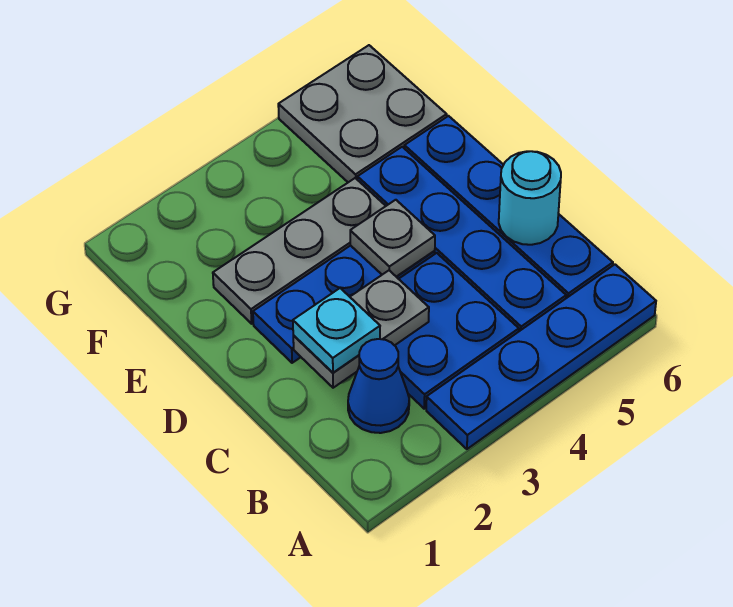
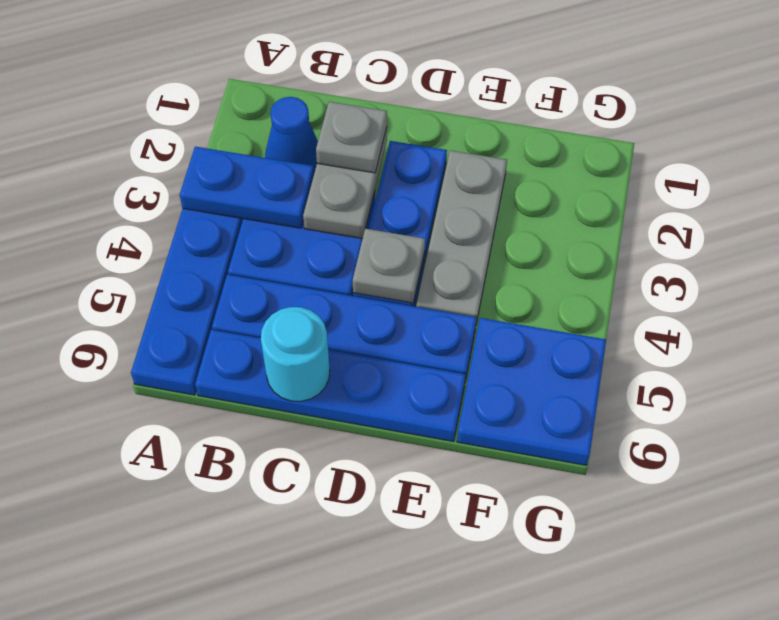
none -> blue plate A3:B3 level 2
cyan plate C2 level 3 -> grey plate C2 level 3
grey plate F5:G6 level 1 -> blue plate F5:G6 level 1

